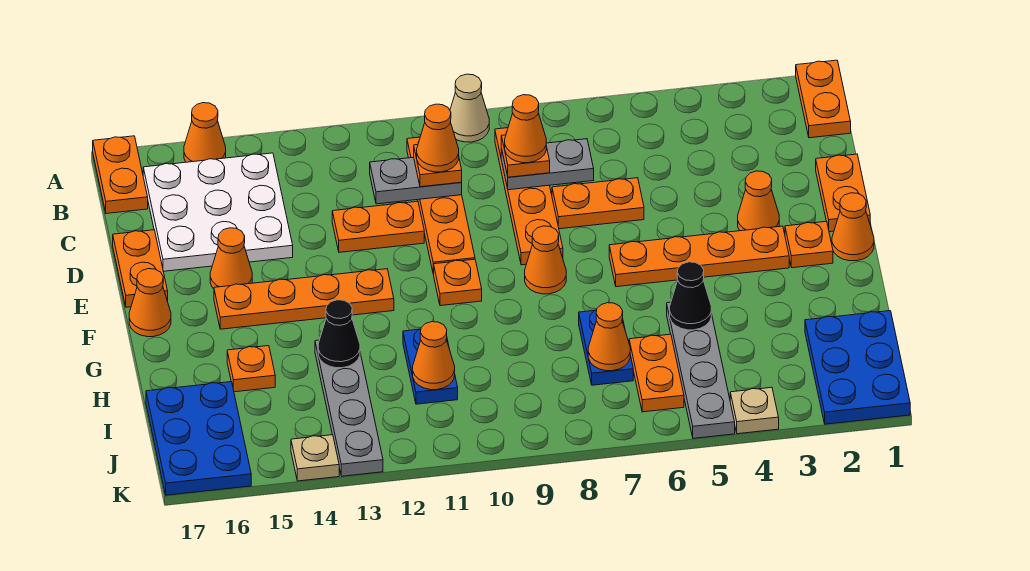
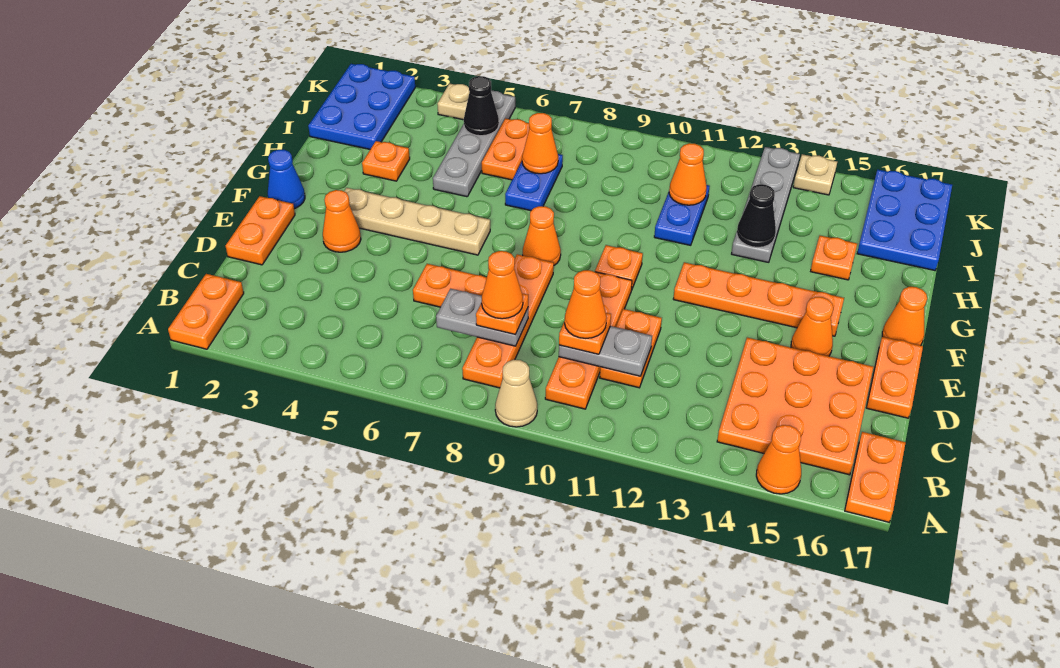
white plate B14:D16 level 1 -> orange plate B14:D16 level 1
orange plate D11:D12 level 1 -> orange plate C11:D11 level 1
orange cone F1 level 1 -> blue cone F1 level 1
orange plate F2 level 1 -> orange plate H3 level 1
orange plate F3:F6 level 1 -> tan plate F3:F6 level 1
black cone H5 level 2 -> black cone J5 level 2

